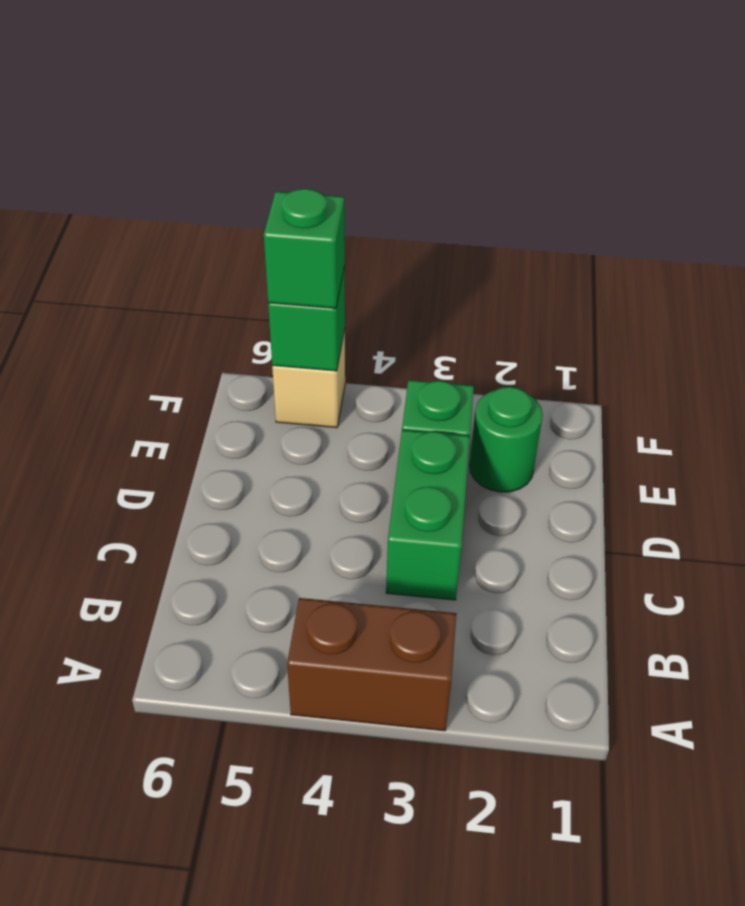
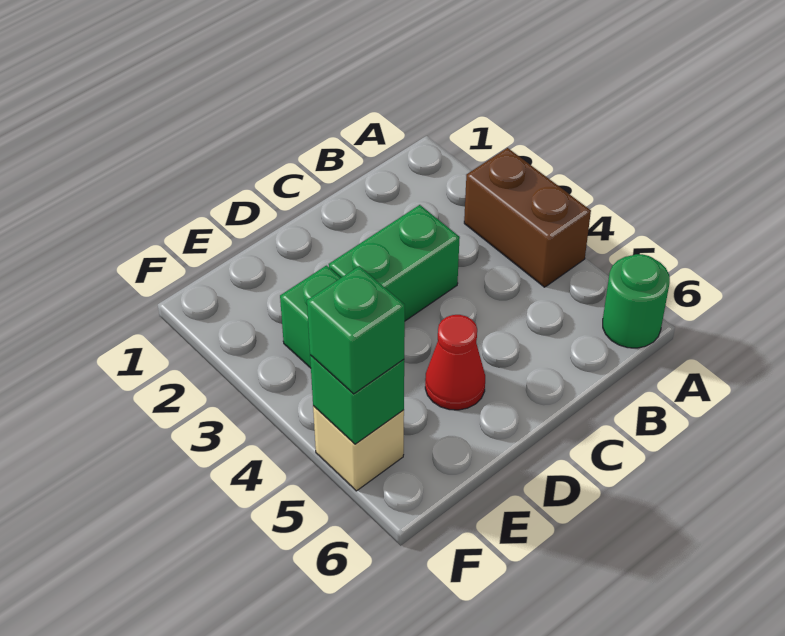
none -> red cone D5 level 1
green round brick E2 level 1 -> green round brick A6 level 1

